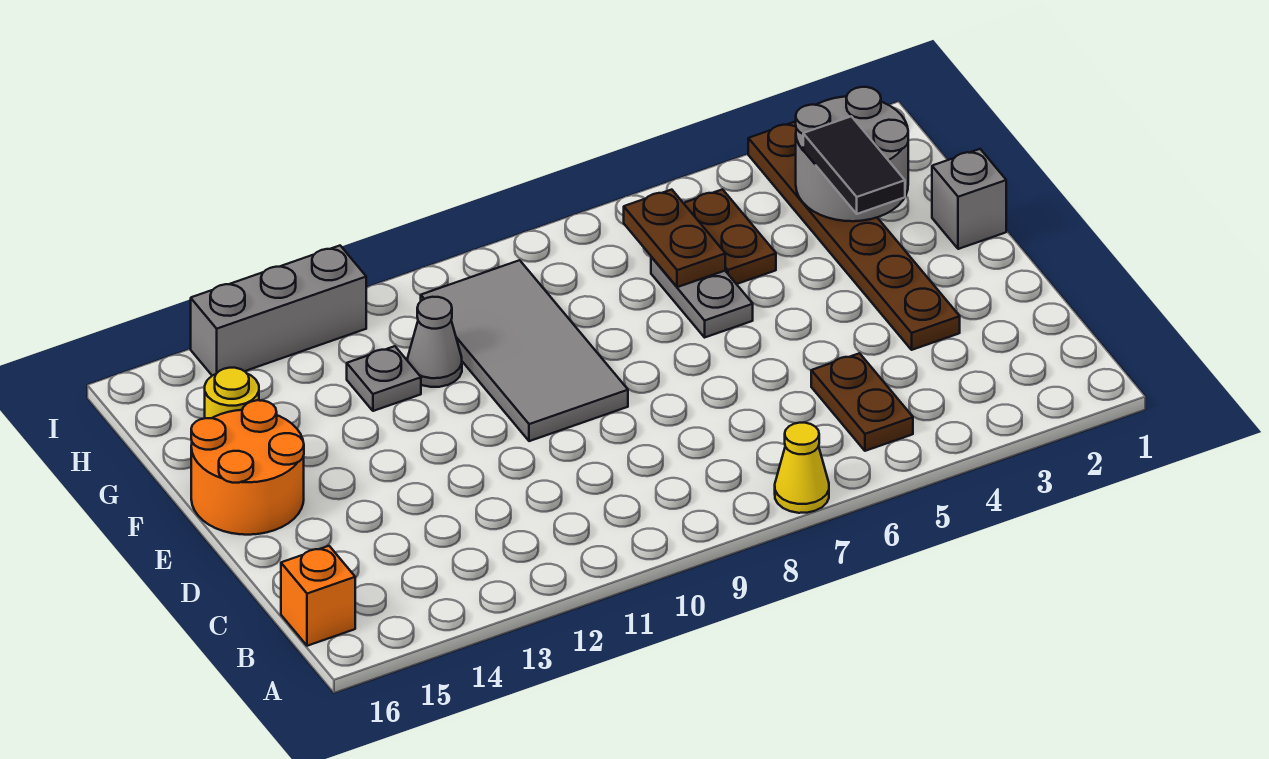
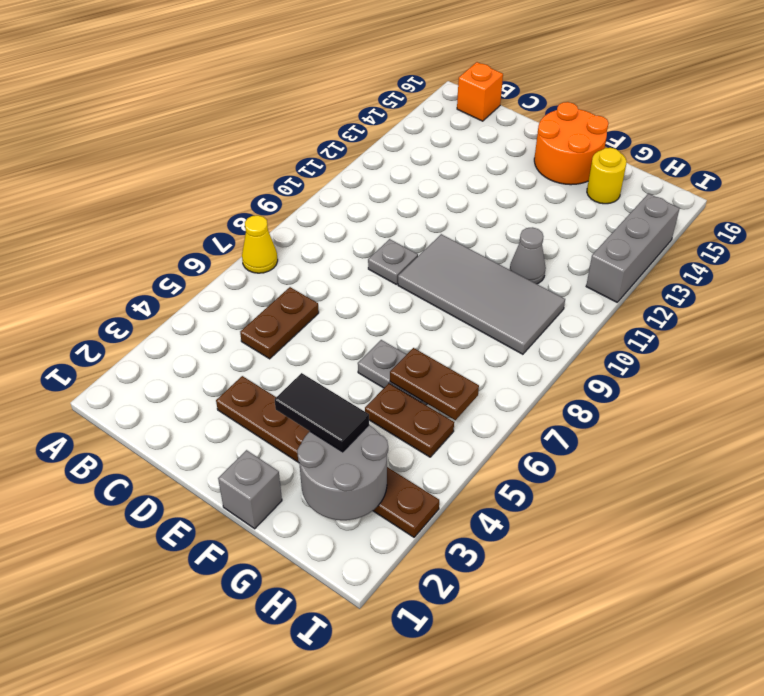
brown plate B5:C5 level 1 -> brown plate C5:C6 level 1
grey plate G12 level 1 -> grey plate D9 level 1

